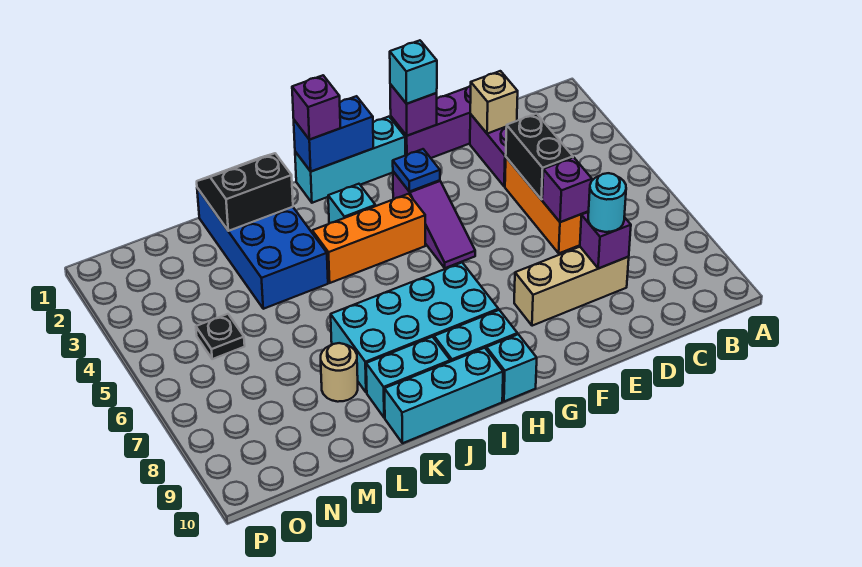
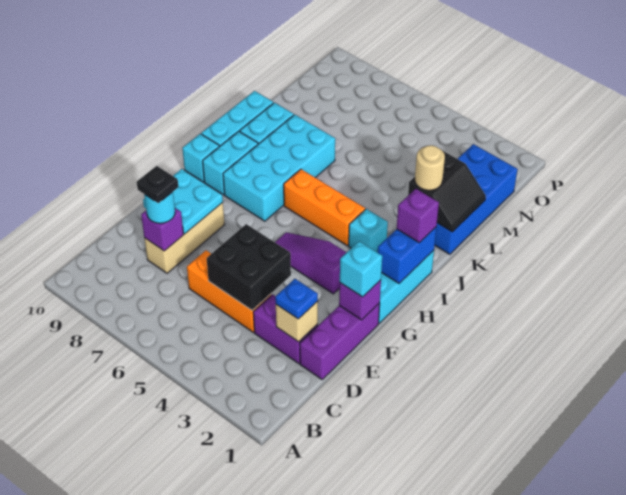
black brick D4:D5 level 2 -> black brick D4:E5 level 2
purple brick D6 level 2 -> none
none -> cyan plate E8:F9 level 2
blue plate G3 level 2 -> blue plate D2 level 3
orange brick H4:J4 level 1 -> orange brick I4:I6 level 1
blue brick K1:L4 level 1 -> blue brick K1:N2 level 1
tan round brick L8 level 1 -> tan round brick K2 level 3
black plate N5 level 1 -> black plate D8 level 4

